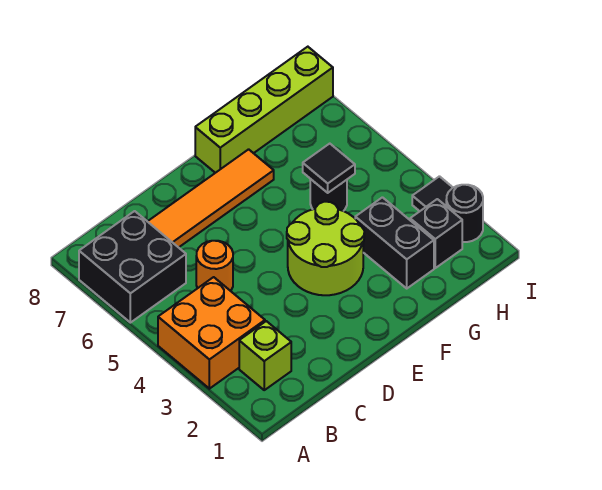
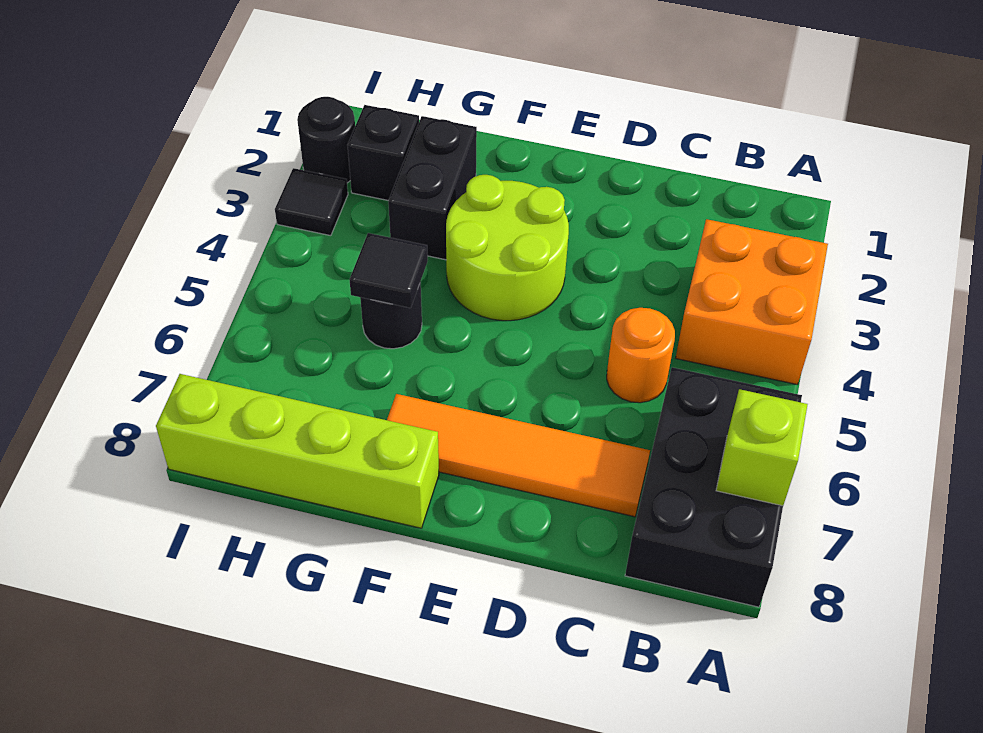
black brick A6:B7 level 1 -> black brick A6:B8 level 1
lime brick B2 level 1 -> lime brick A7 level 2

